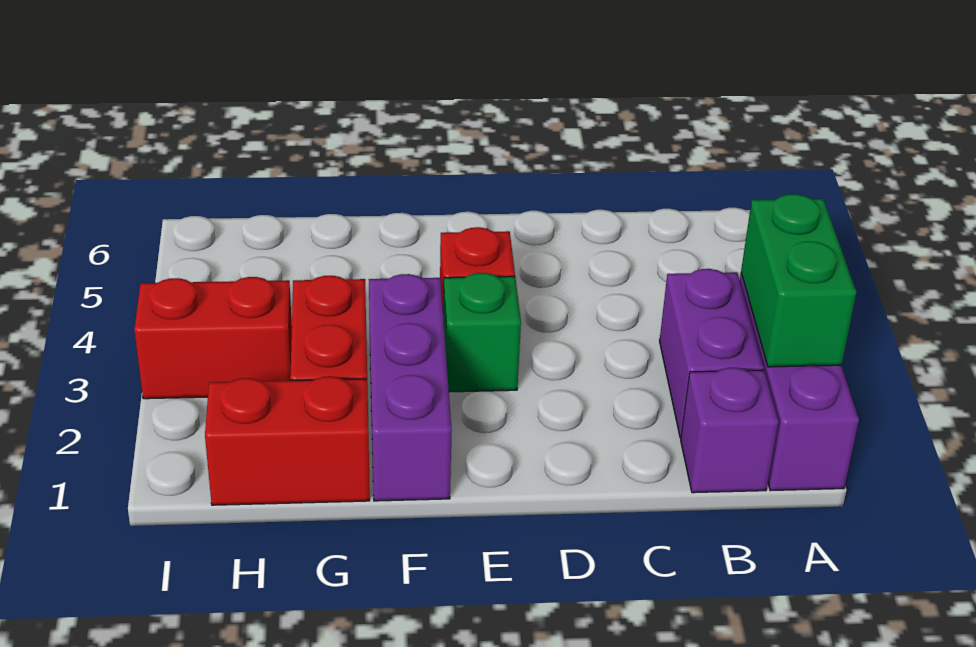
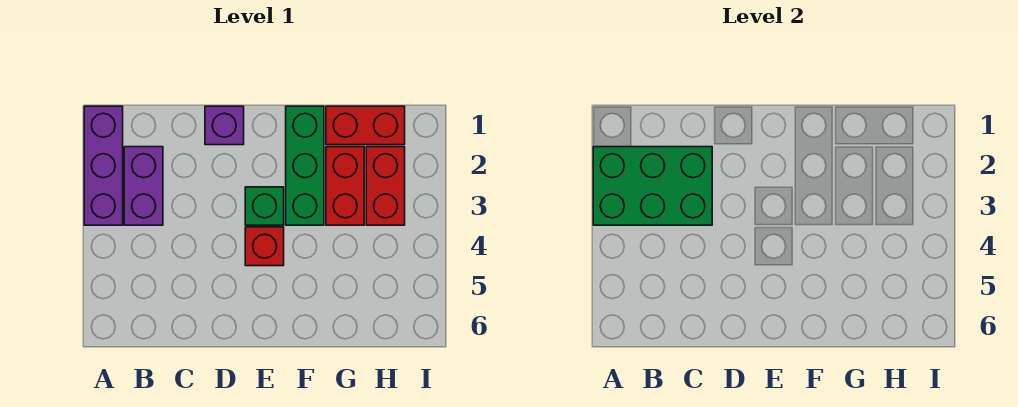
green brick A2:A3 level 2 -> green brick A2:C3 level 2
purple brick B1 level 1 -> purple brick D1 level 1
purple brick F1:F3 level 1 -> green brick F1:F3 level 1
red brick H3:I3 level 1 -> red brick H2:H3 level 1

